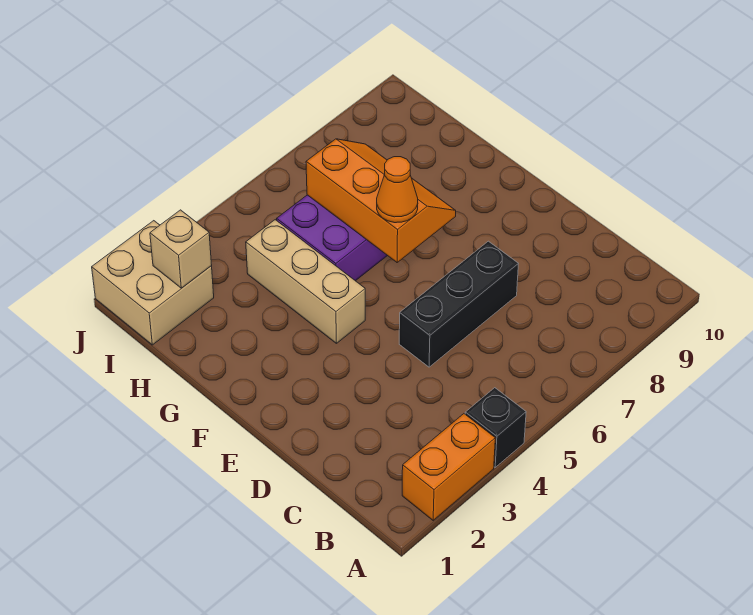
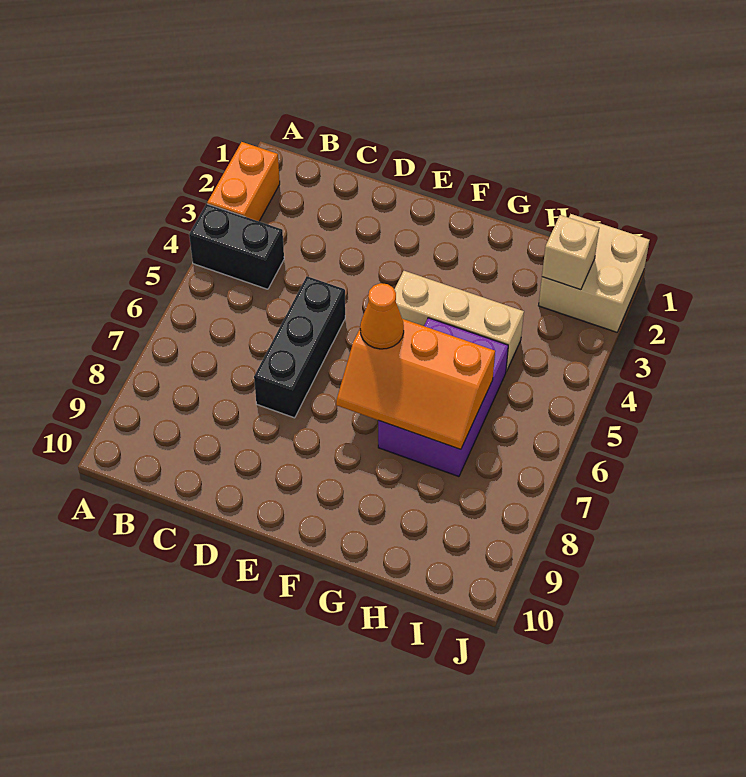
black brick A4 level 1 -> black brick A4:B4 level 1

